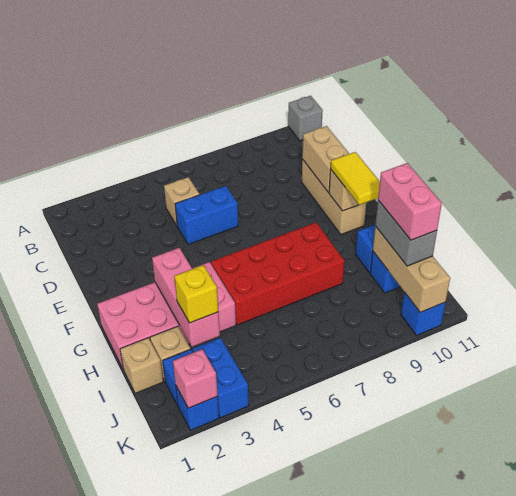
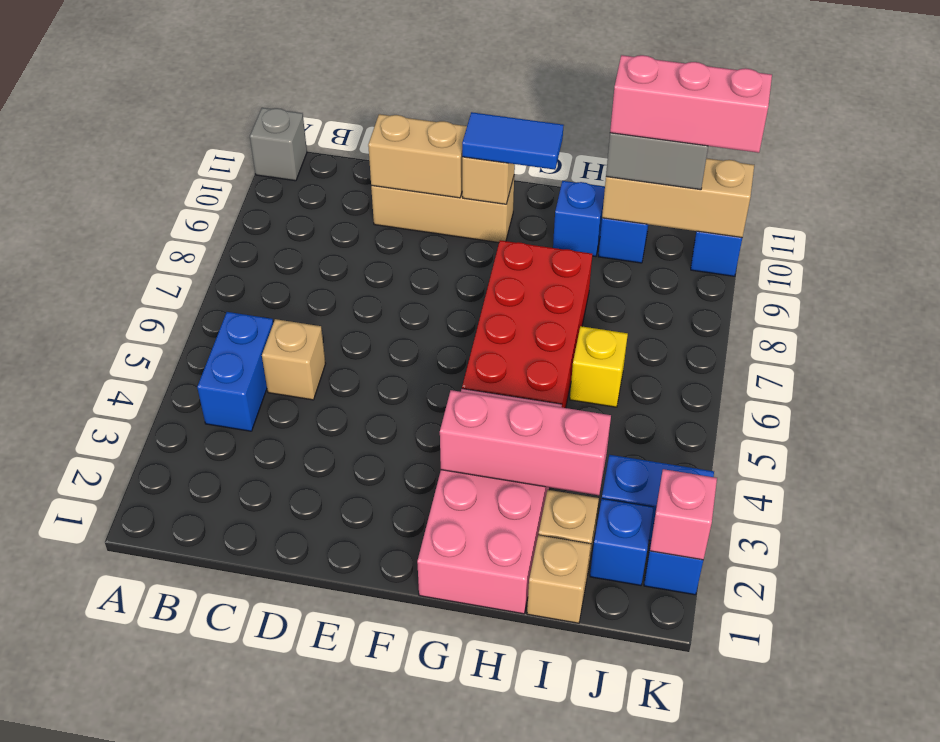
blue brick D5:D6 level 1 -> blue brick B4:B5 level 1
yellow tile F10:G10 level 3 -> blue tile F10:G10 level 3
yellow brick I3 level 3 -> yellow brick I6 level 1
pink brick I10:J10 level 4 -> pink brick I10:K10 level 4

